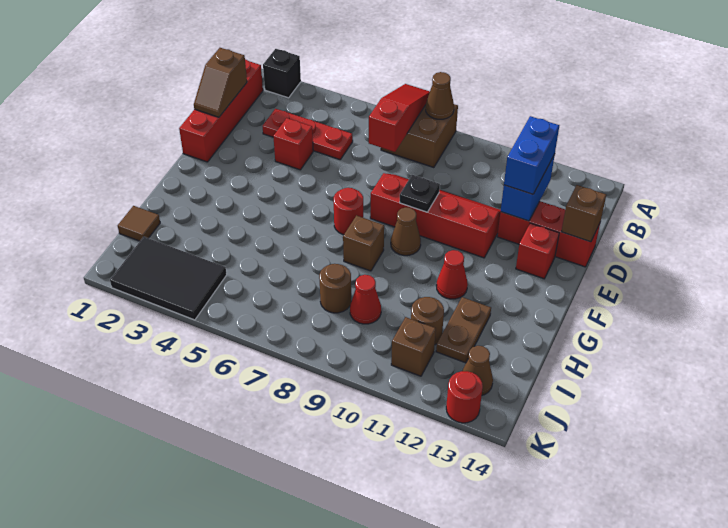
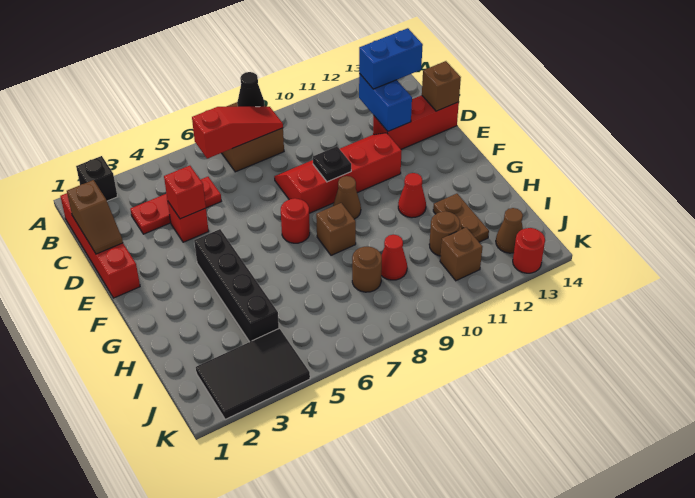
red slope A7:C7 level 2 top C -> red slope B6:B8 level 2 top 6
brown cone A8 level 2 -> black cone A8 level 2
blue brick C12:D12 level 3 -> blue brick C12:C13 level 3
red brick E13 level 1 -> red brick D4 level 2
none -> black brick F4:I4 level 1
brown tile I1 level 1 -> none

